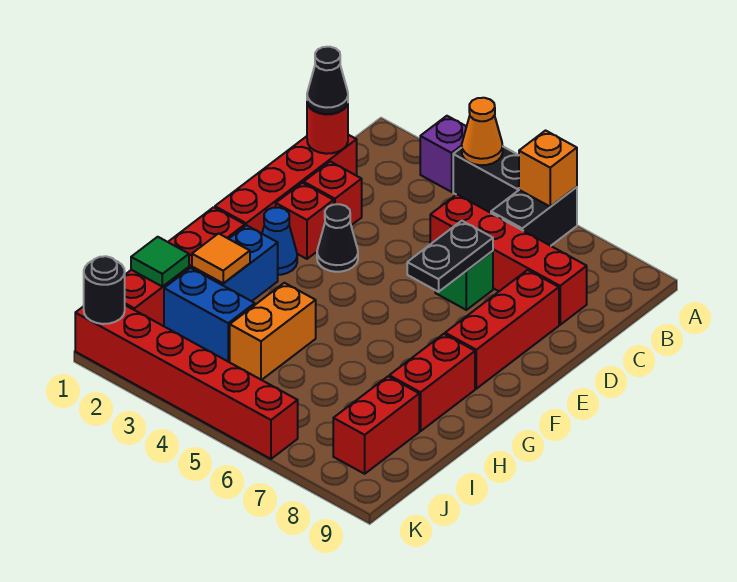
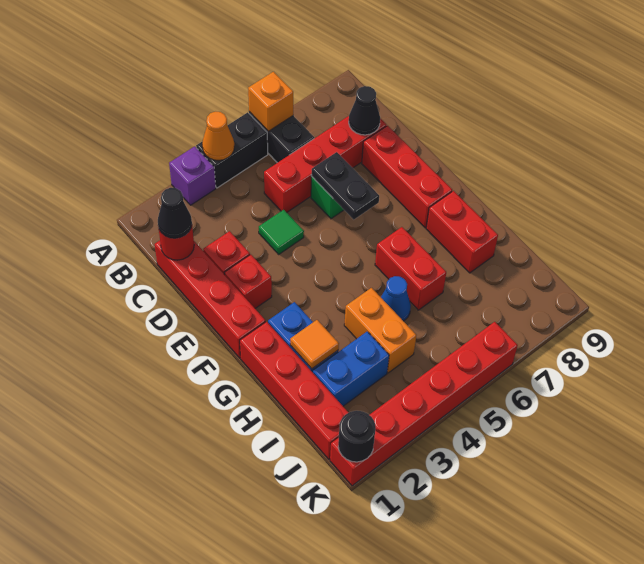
black cone E3 level 1 -> black cone C8 level 2
blue cone F2 level 1 -> blue cone H5 level 1
green tile I1 level 2 -> green tile D4 level 1
red brick I8:J8 level 1 -> red brick G6:H6 level 1

